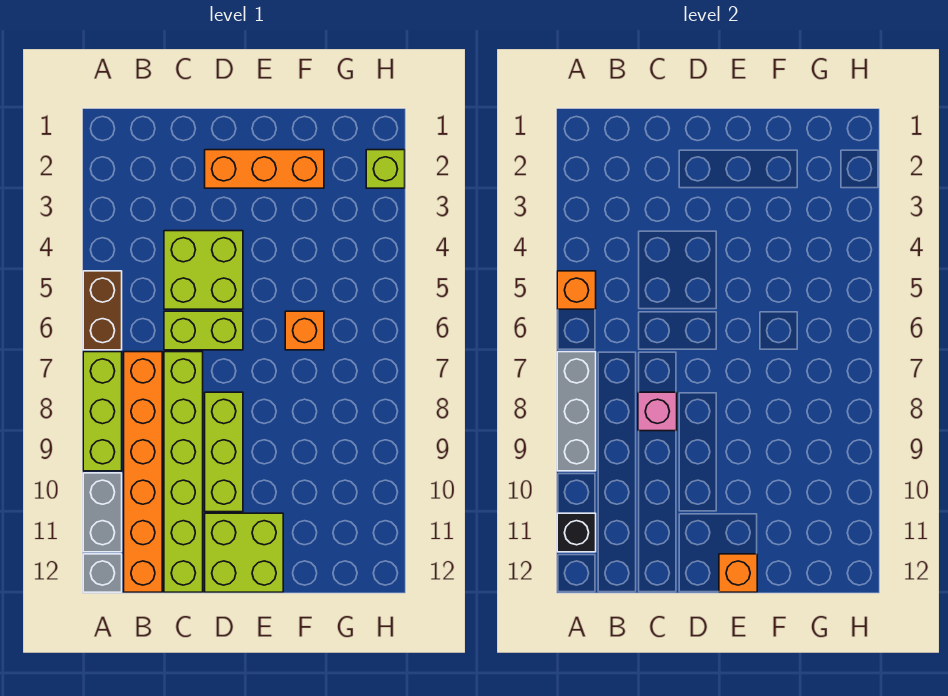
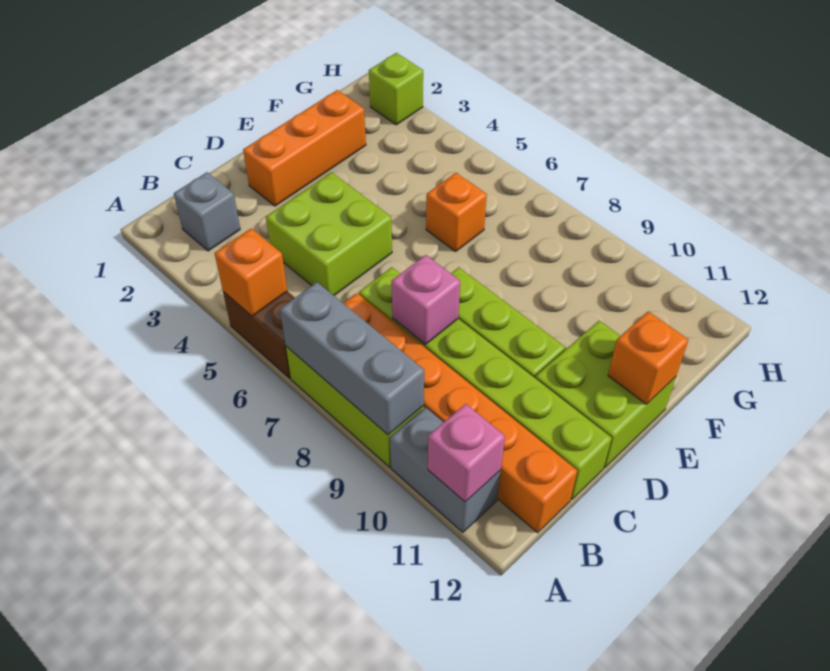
black brick A11 level 2 -> pink brick A11 level 2
grey brick A12 level 1 -> grey brick B2 level 1
lime brick C6:D6 level 1 -> none

